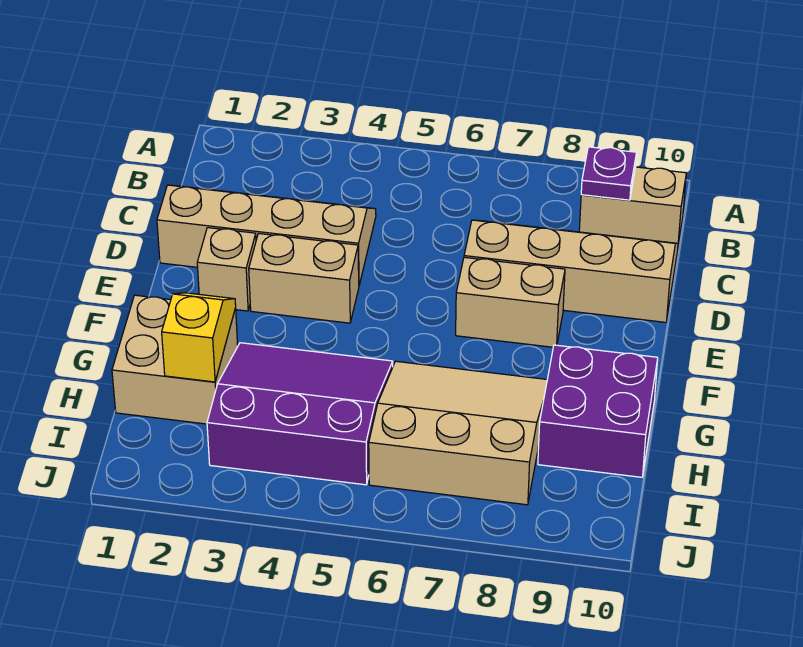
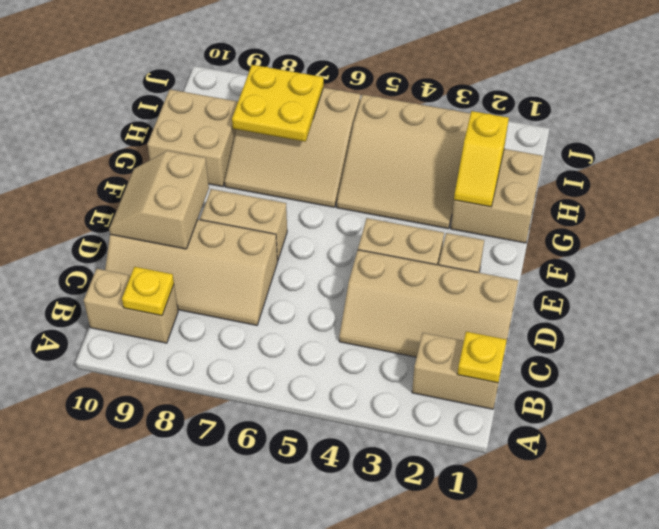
none -> tan brick B1:B2 level 1
none -> yellow plate B1 level 2
purple plate B9 level 2 -> yellow plate B9 level 2
none -> tan slope D9:E10 level 2 top 9
purple slope G3:I5 level 1 top I -> tan slope G3:I5 level 1 top I
purple brick G9:H10 level 1 -> tan brick G9:H10 level 1
none -> yellow plate H7:I8 level 2

